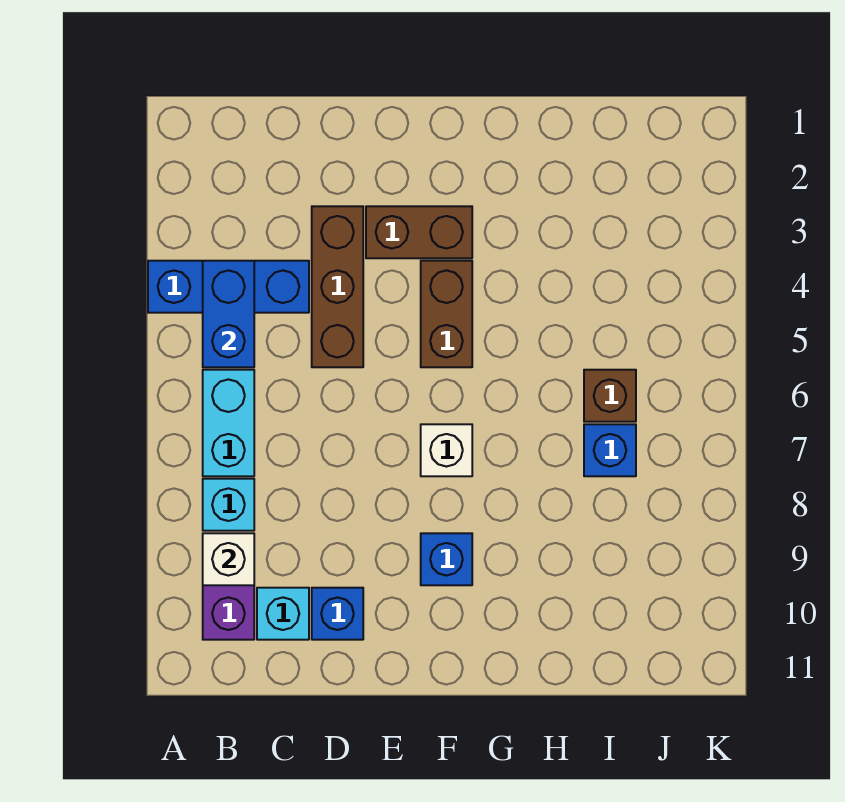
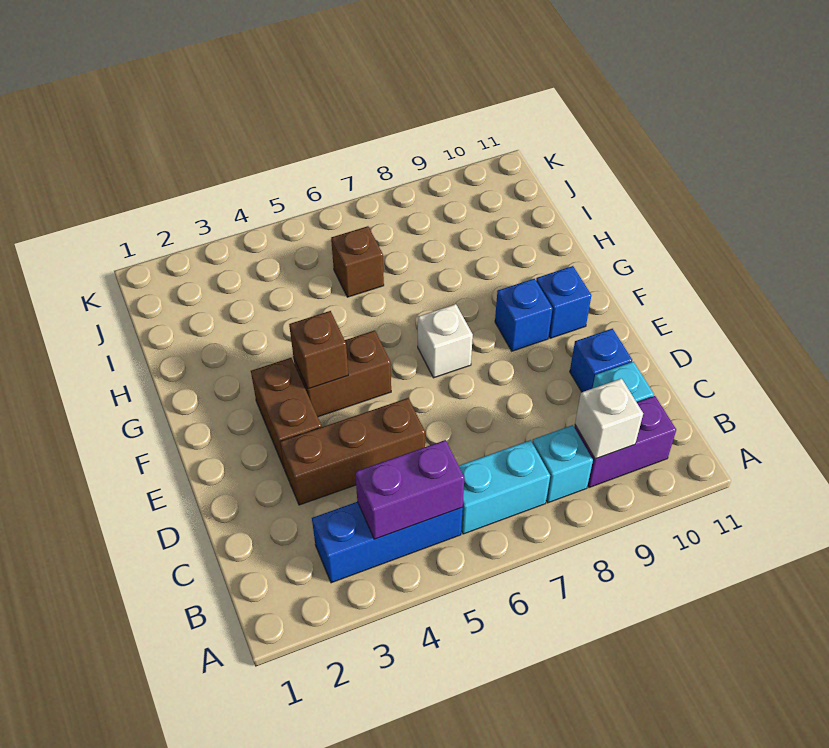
blue brick A4:C4 level 1 -> blue brick B3:B5 level 1
blue brick B4:B5 level 2 -> purple brick B4:B5 level 2
none -> brown brick F4 level 2
blue brick I7 level 1 -> blue brick F10 level 1

